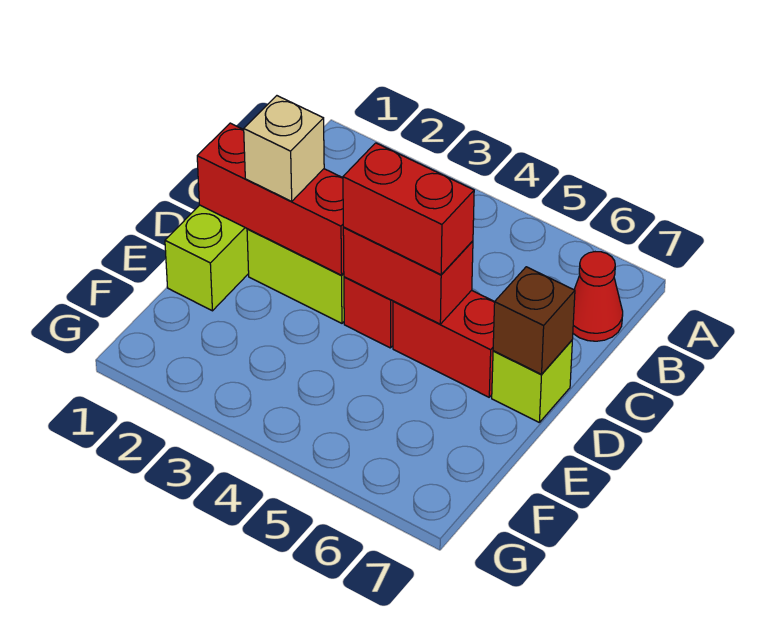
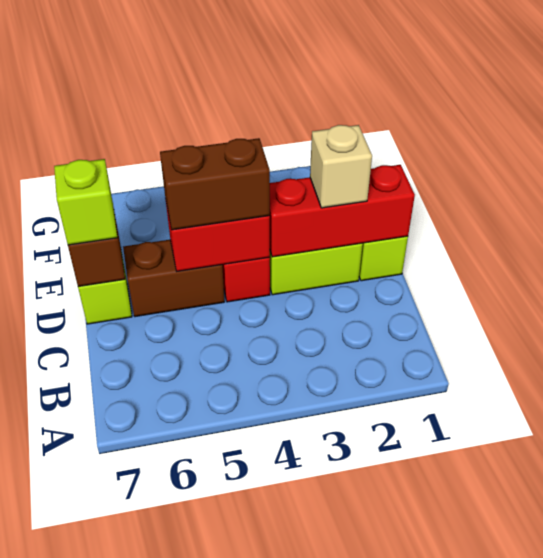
red cone B7 level 1 -> none
red brick D4:D5 level 3 -> brown brick D4:D5 level 3
red brick D5:D6 level 1 -> brown brick D5:D6 level 1
none -> lime brick D7 level 3

